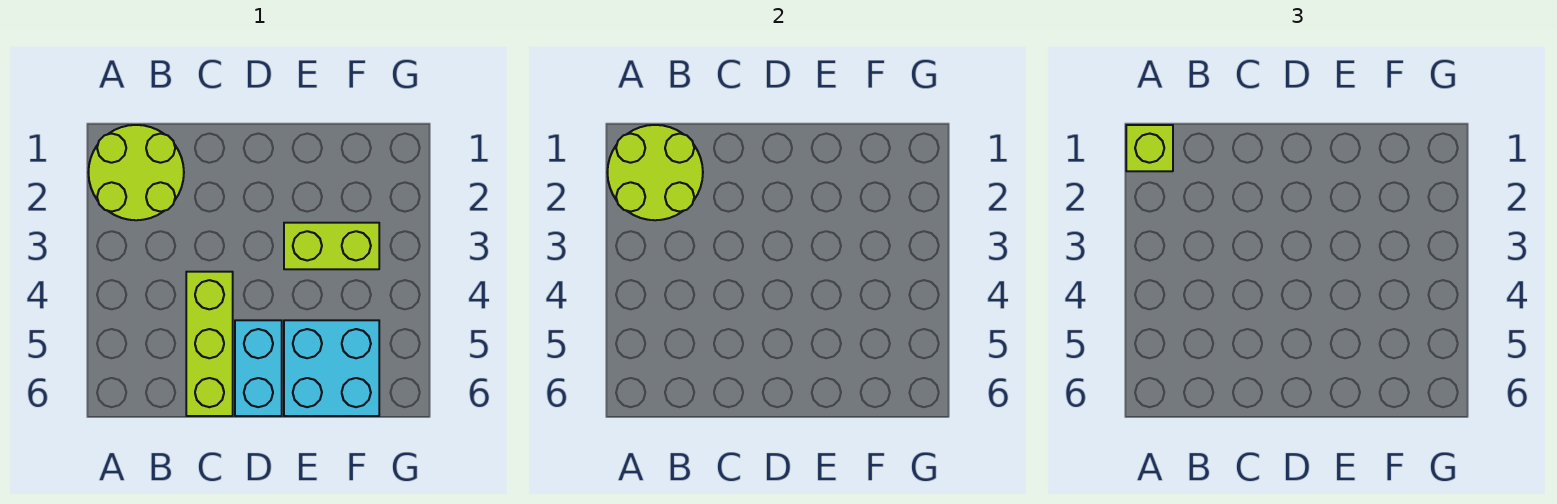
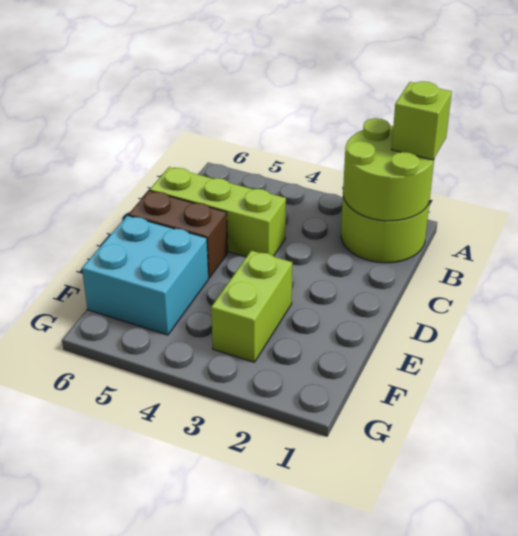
cyan brick D5:D6 level 1 -> brown brick D5:D6 level 1

